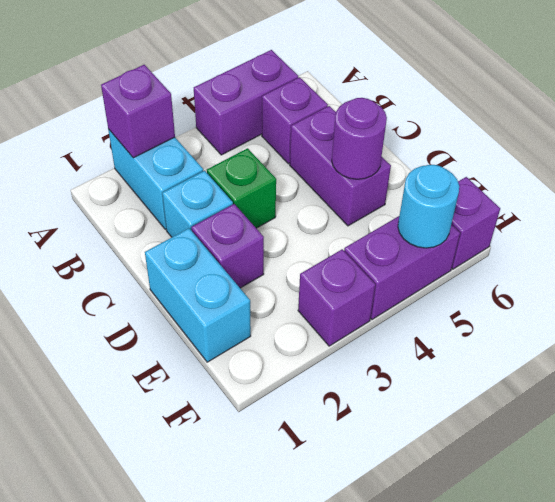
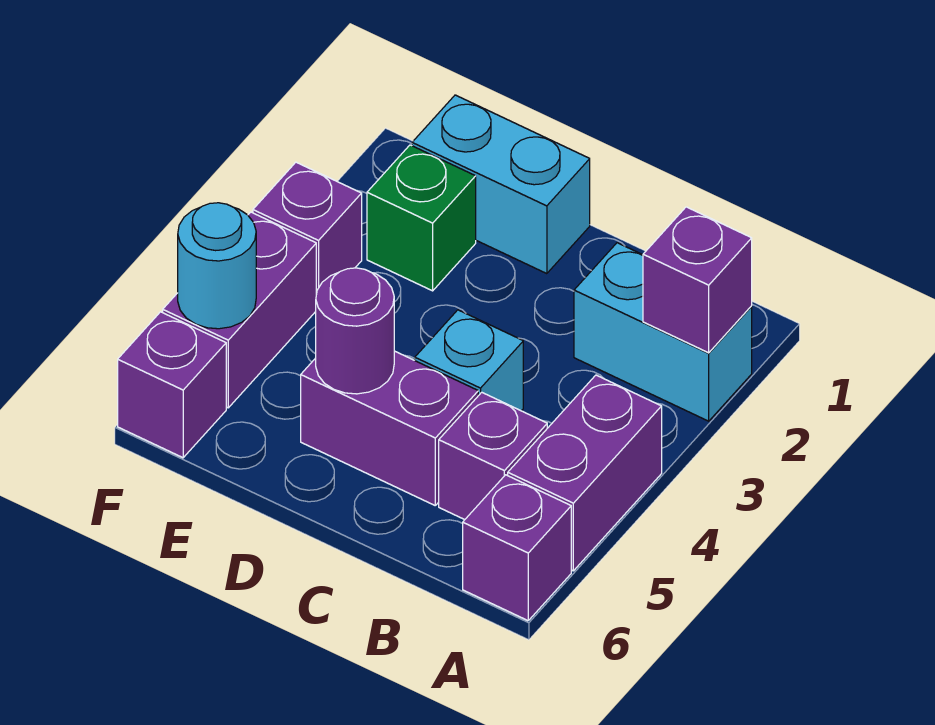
cyan brick C2 level 1 -> cyan brick C4 level 1
green brick C3 level 1 -> green brick E2 level 1
purple brick D2 level 1 -> purple brick A6 level 1

